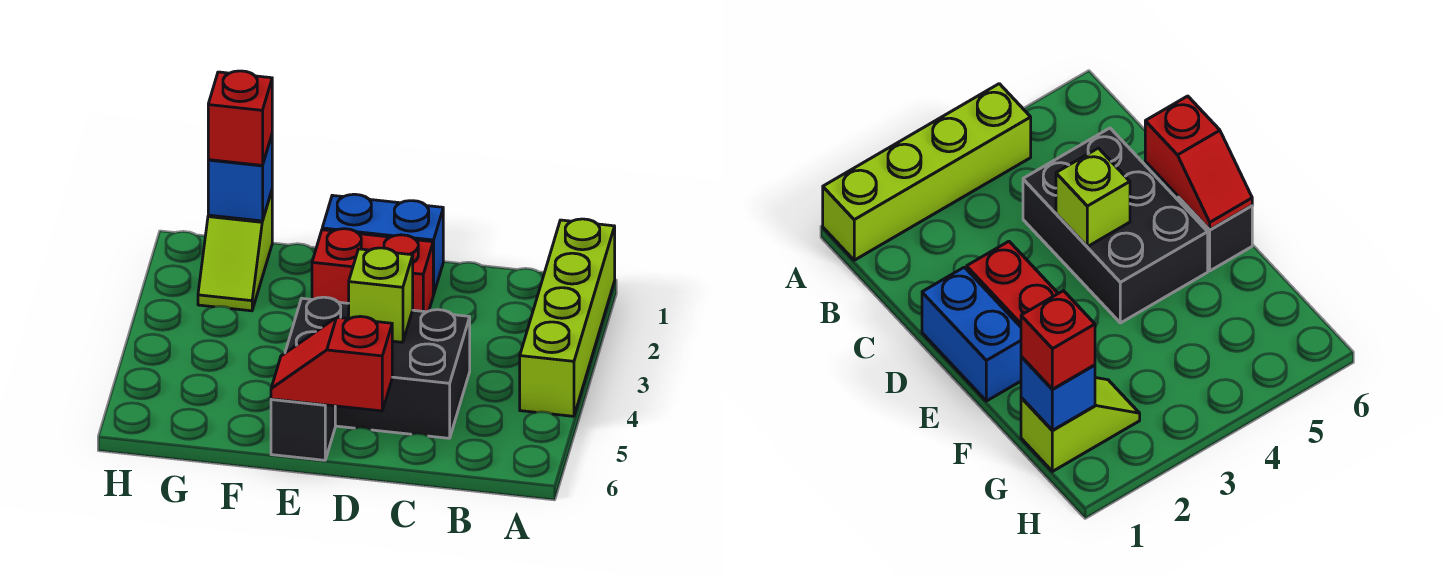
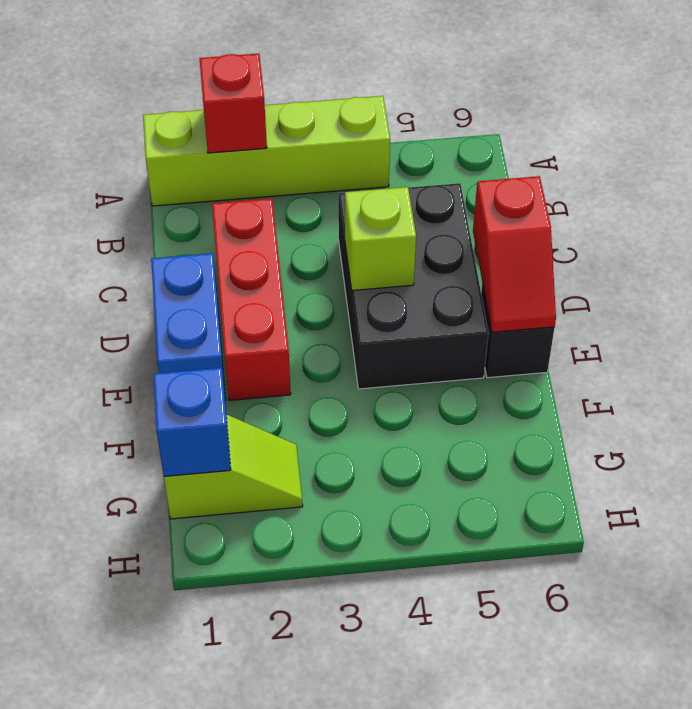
red brick D2:E2 level 1 -> red brick C2:E2 level 1
red brick G1 level 3 -> red brick A2 level 2

